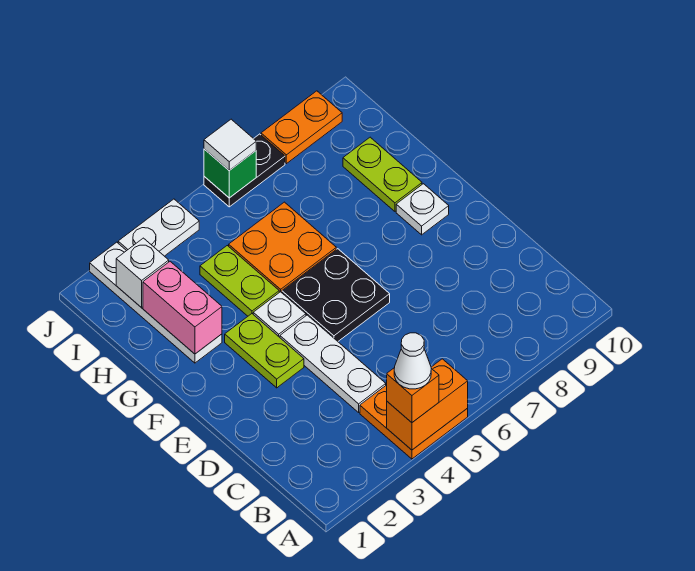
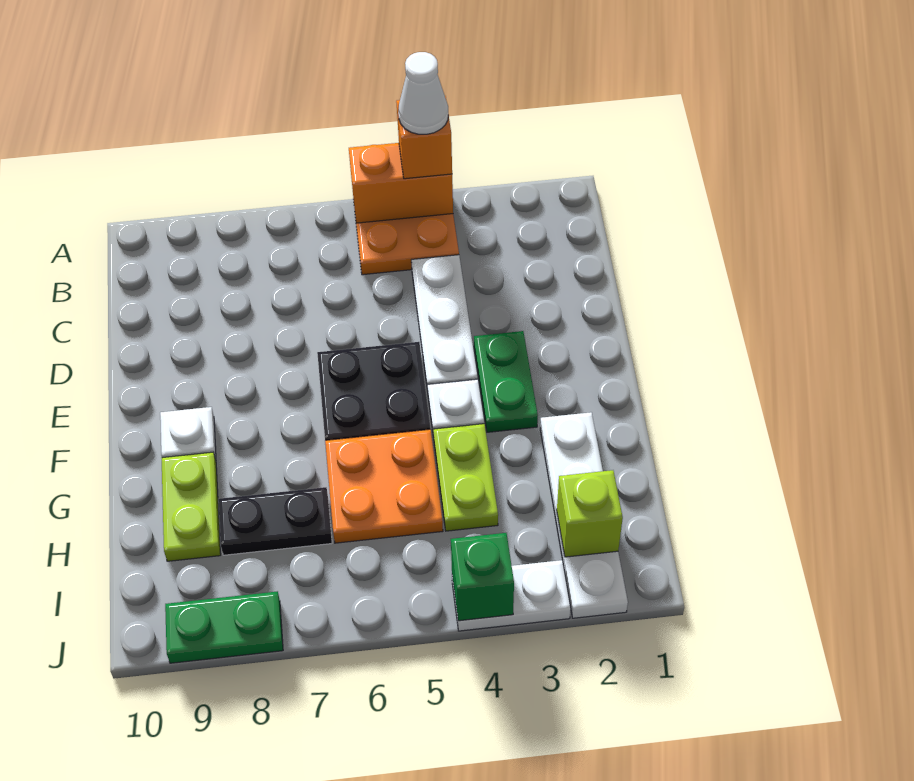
lime plate E3:F3 level 1 -> green plate E3:F3 level 1
pink brick G2:H2 level 2 -> none
white brick I2 level 2 -> lime brick I2 level 2
black plate J6:J7 level 1 -> black plate H7:H8 level 1
green brick J6 level 2 -> green brick J4 level 2
white tile J6 level 3 -> none
orange plate J8:J9 level 1 -> green plate J8:J9 level 1

